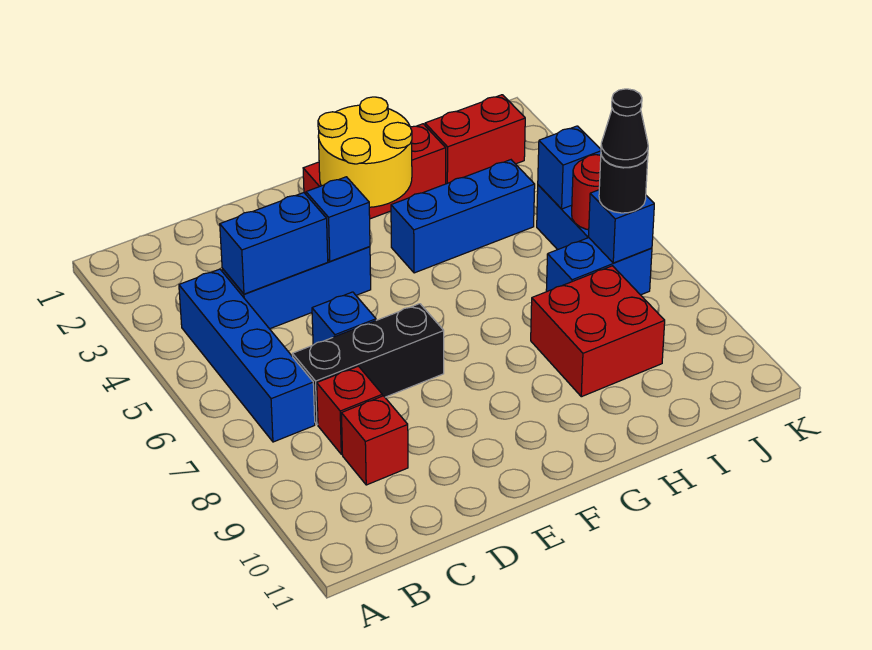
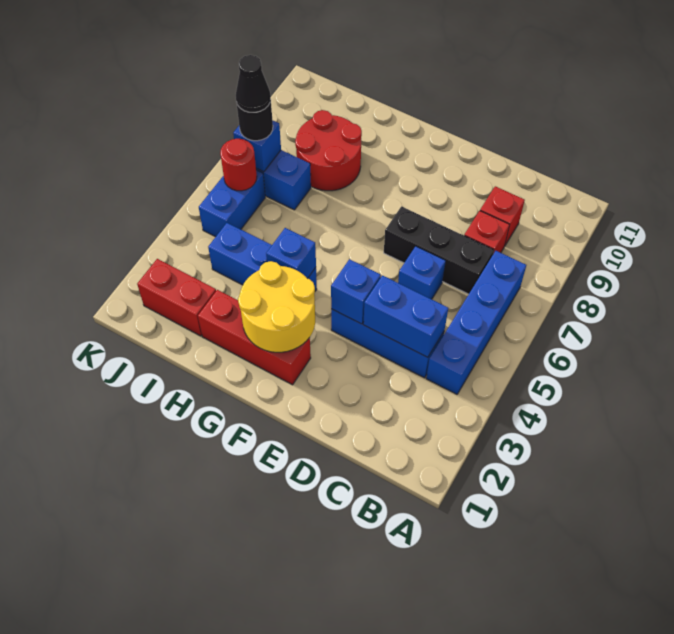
red brick H8:I9 level 1 -> red round brick H8:I9 level 1
blue brick J5 level 2 -> blue brick G4 level 2

